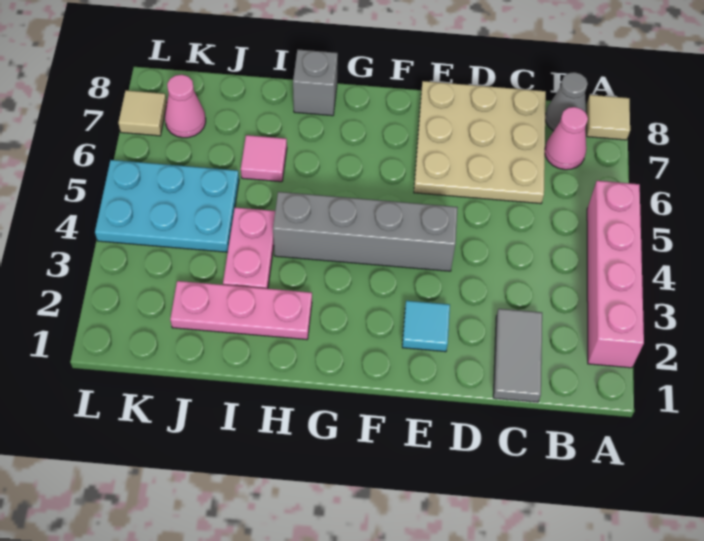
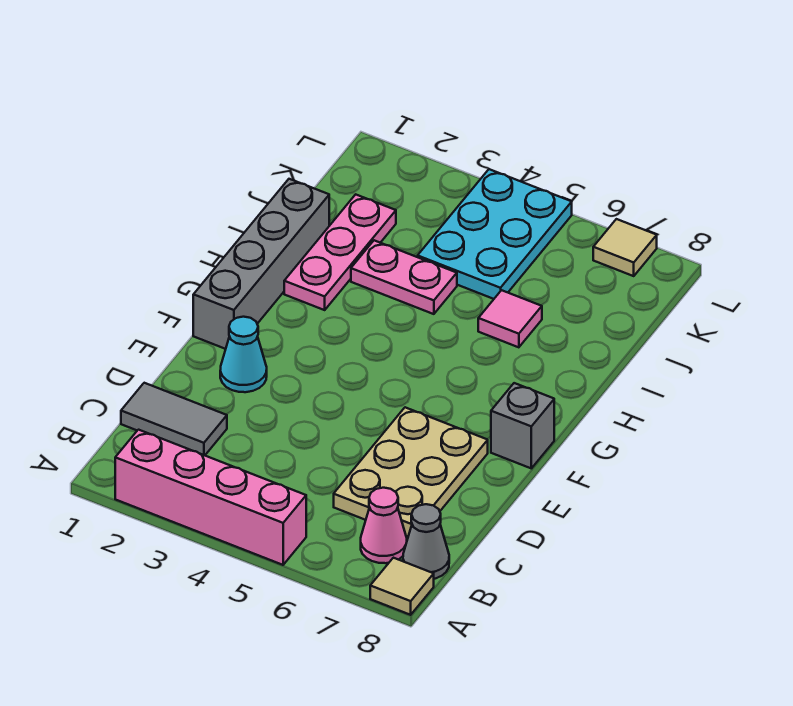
tan plate C6:E8 level 1 -> tan plate C6:E7 level 1
cyan tile E2 level 1 -> cyan cone E2 level 1
grey brick E4:H4 level 1 -> grey brick F1:I1 level 1
grey brick H8 level 1 -> grey brick F8 level 1
pink cone K7 level 1 -> none

